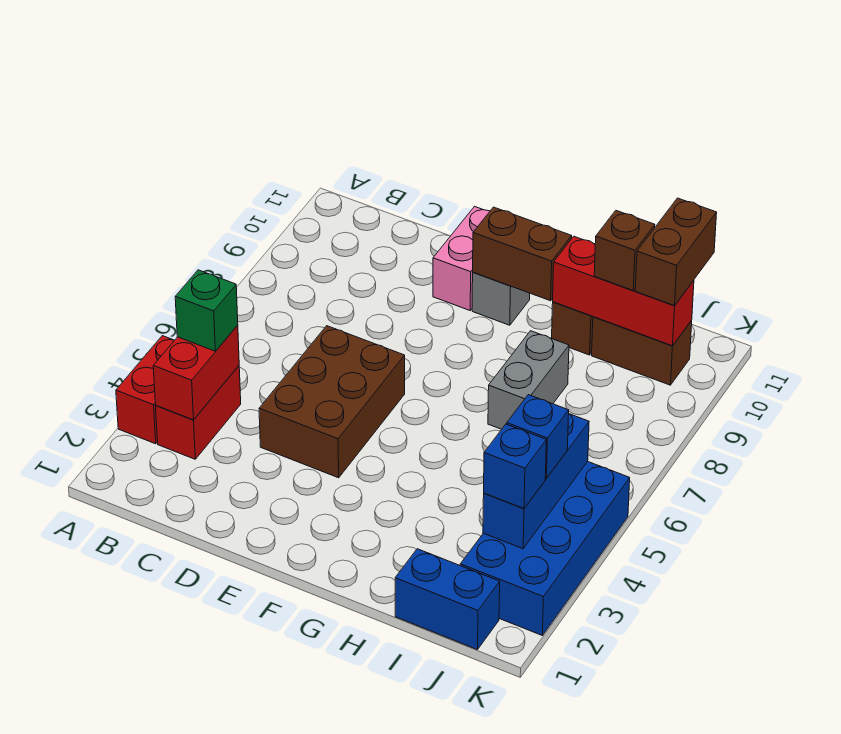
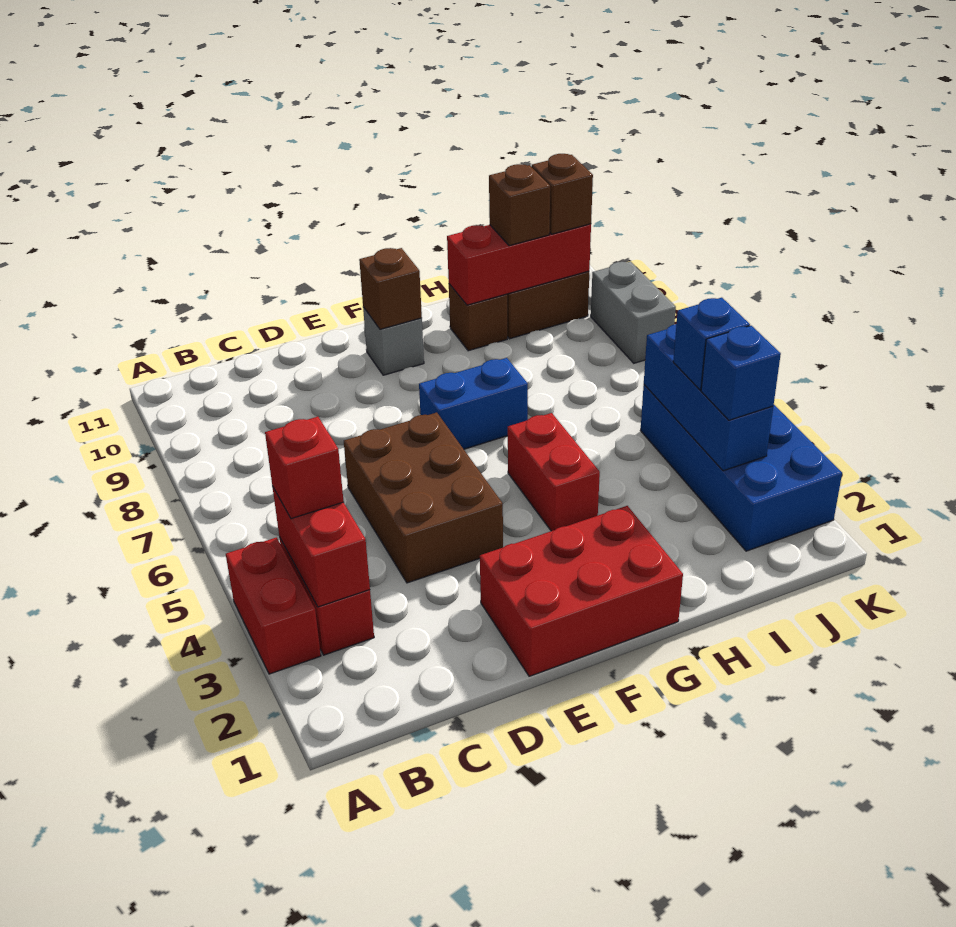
green brick B4 level 3 -> red brick B4 level 3
none -> red brick E1:G2 level 1
pink brick E10:E11 level 1 -> none
brown brick F10:G10 level 2 -> brown brick F10 level 2
none -> red brick G4:G5 level 1
grey brick H7:H8 level 1 -> grey brick K8:K9 level 1
blue brick I1:J1 level 1 -> blue brick F7:G7 level 1
brown brick J10:J11 level 3 -> brown brick J10 level 3

